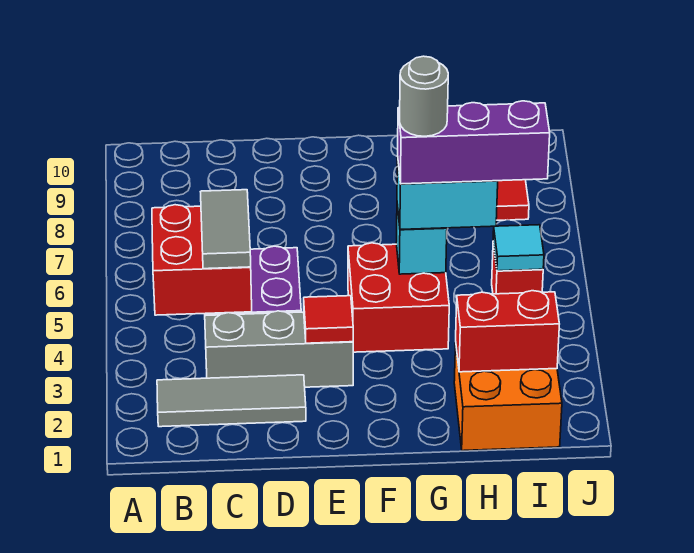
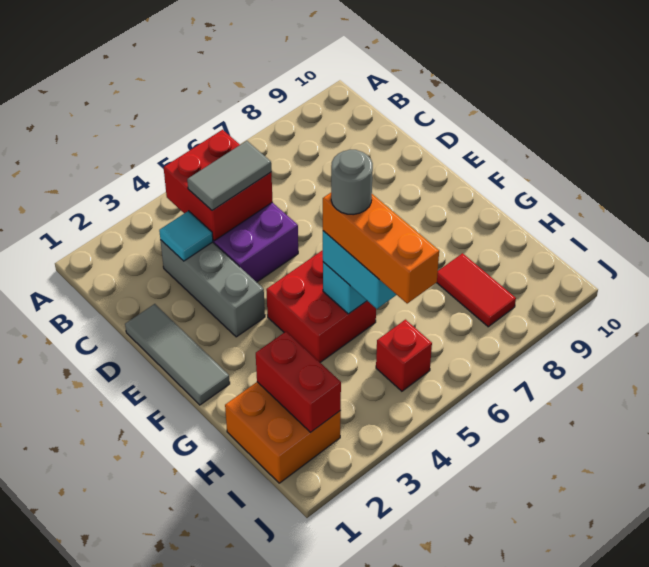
grey tile B2:D2 level 1 -> grey tile D1:F1 level 1
red tile E3 level 2 -> none
purple brick G5:I5 level 4 -> orange brick G5:I5 level 4
cyan tile I5 level 2 -> cyan tile C3 level 2

